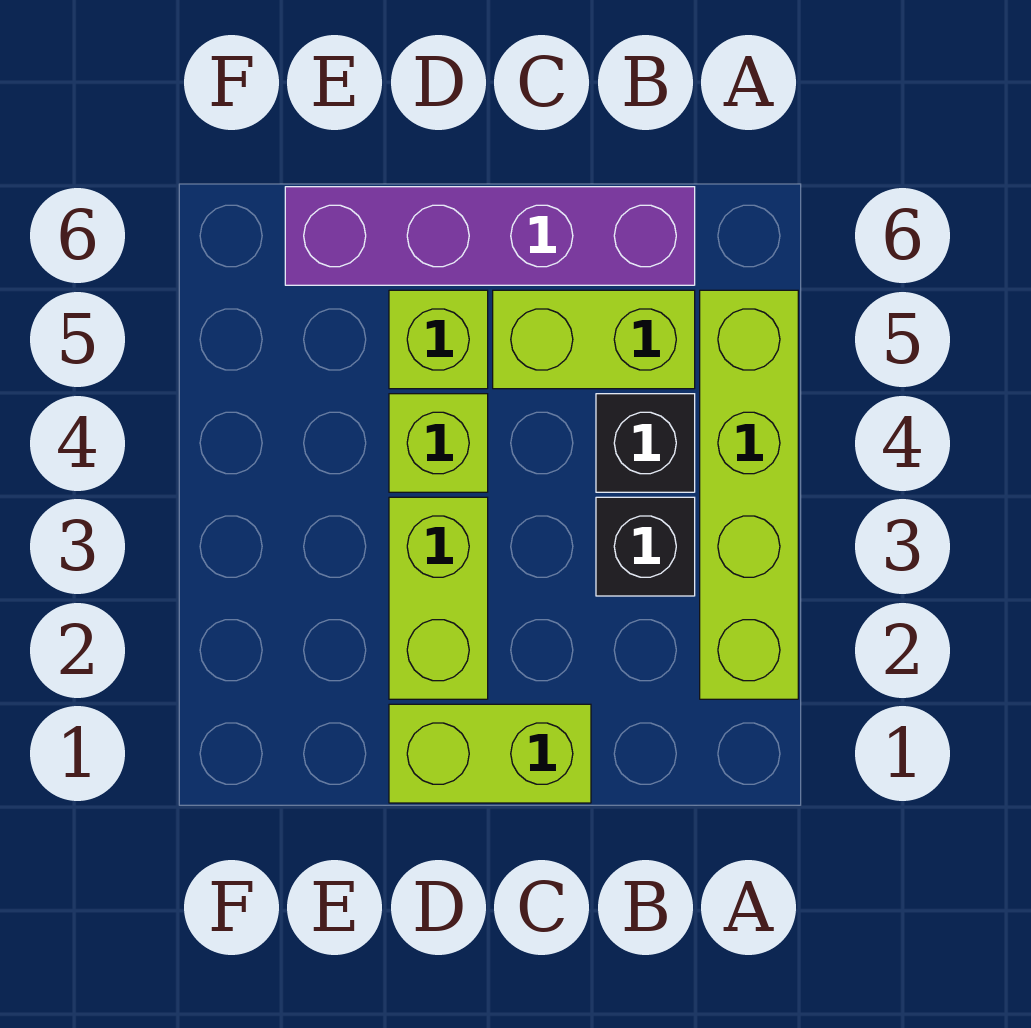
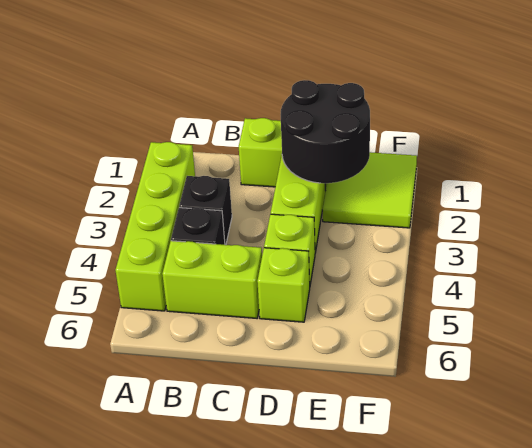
purple brick B6:E6 level 1 -> none
none -> black round brick D1:E2 level 2
none -> lime tile E1:F2 level 1

